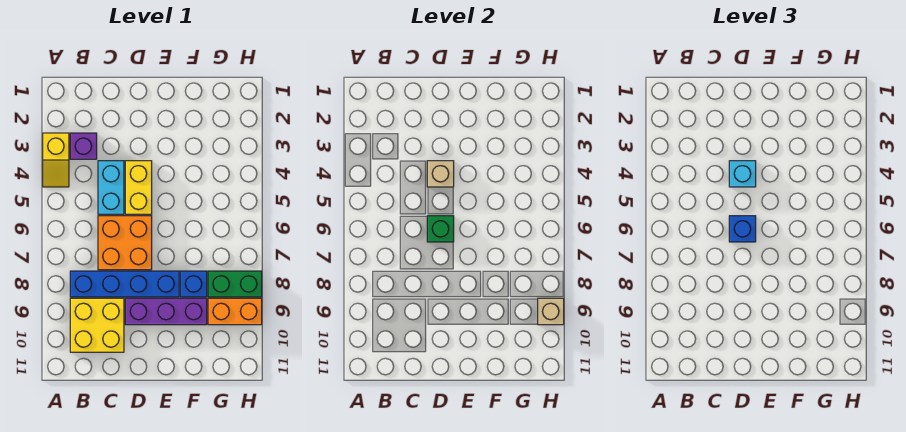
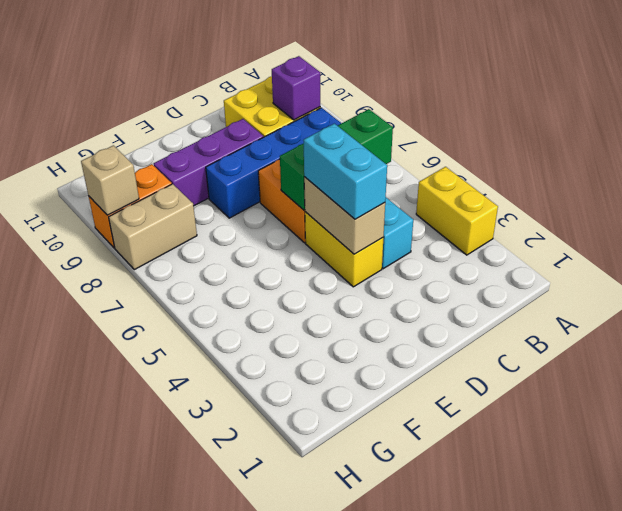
yellow slope A3:A4 level 1 top 3 -> yellow brick A3:A4 level 1
purple brick B3 level 1 -> purple brick B9 level 2
tan brick D4 level 2 -> tan brick D4:D5 level 2
cyan brick D4 level 3 -> cyan brick D4:D5 level 3
green brick D6 level 2 -> green brick B6:D6 level 2
blue brick D6 level 3 -> none
blue brick F8 level 1 -> none
green brick G8:H8 level 1 -> tan brick G8:H8 level 1

